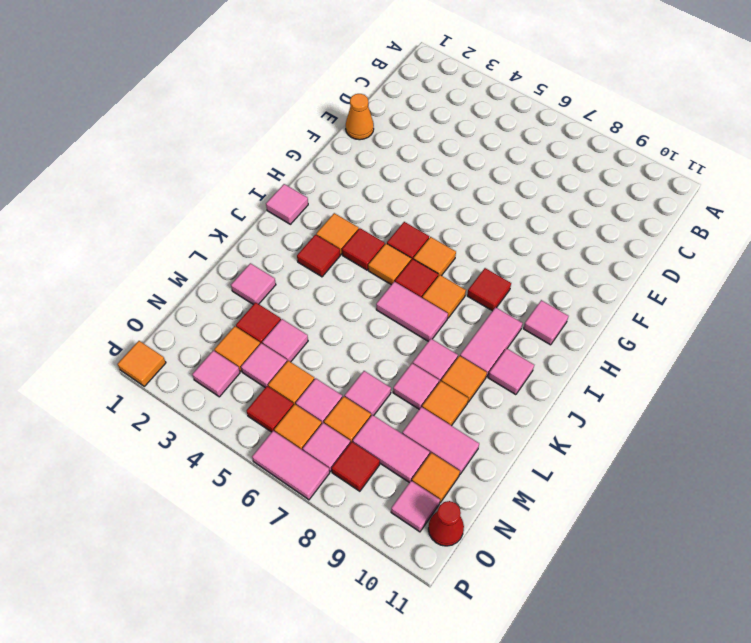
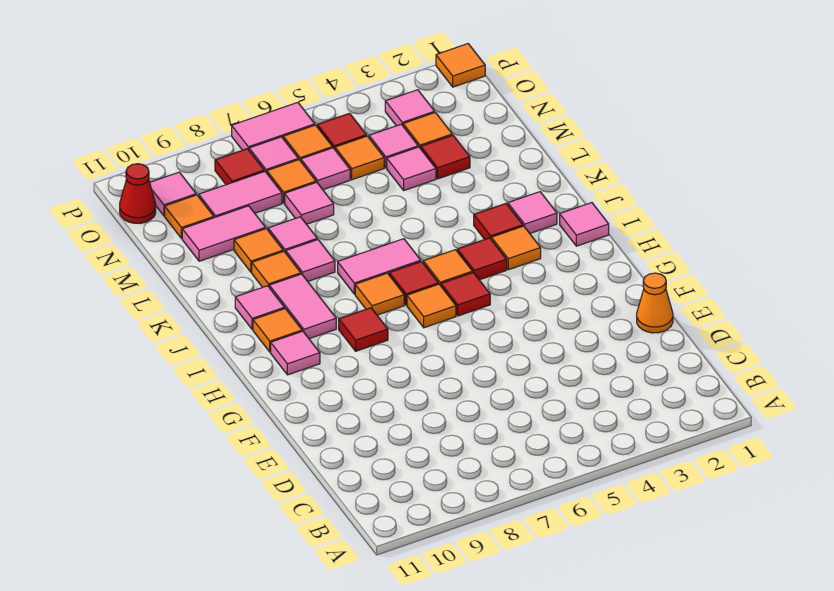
none -> orange tile I10 level 1
pink tile L2 level 1 -> pink tile J2 level 1

